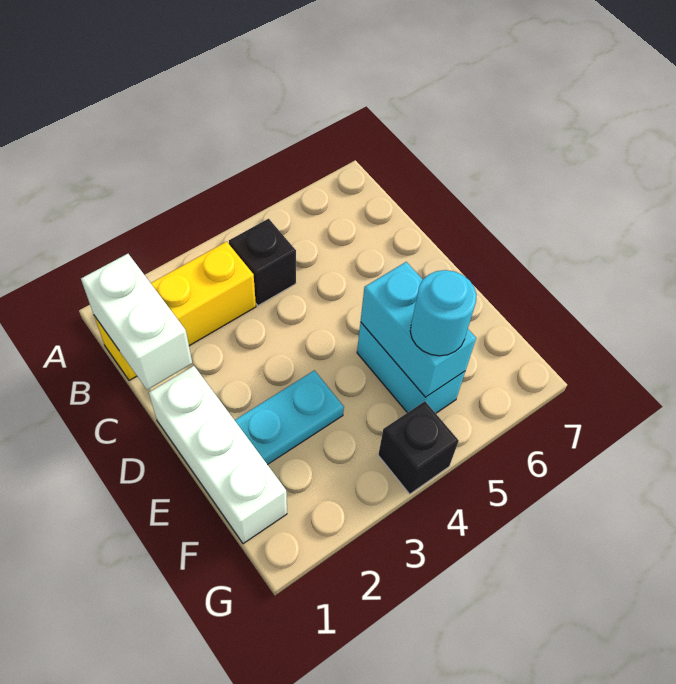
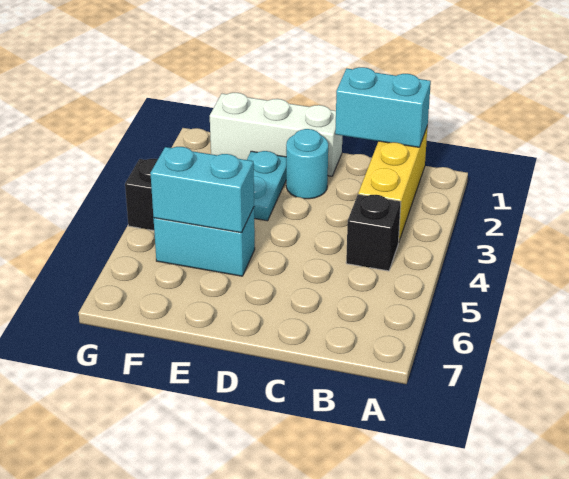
white brick B1:C1 level 2 -> cyan brick B1:C1 level 2
cyan round brick F5 level 3 -> cyan round brick D2 level 1

